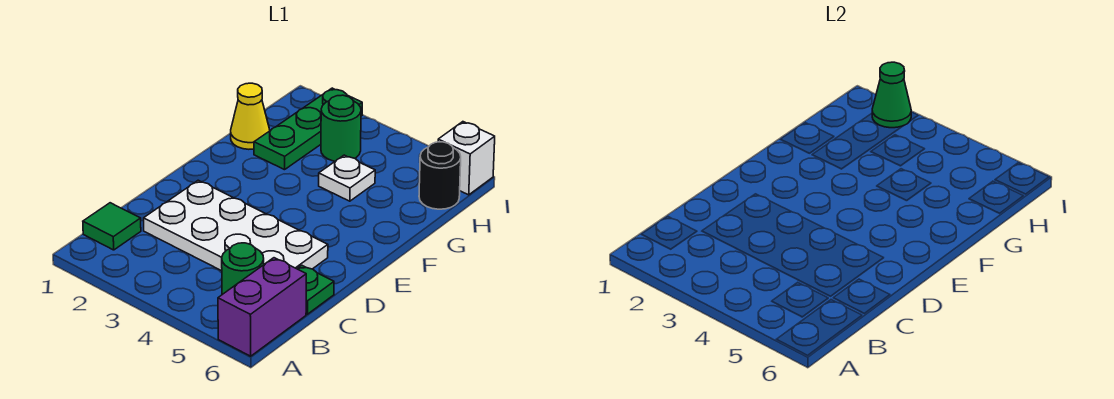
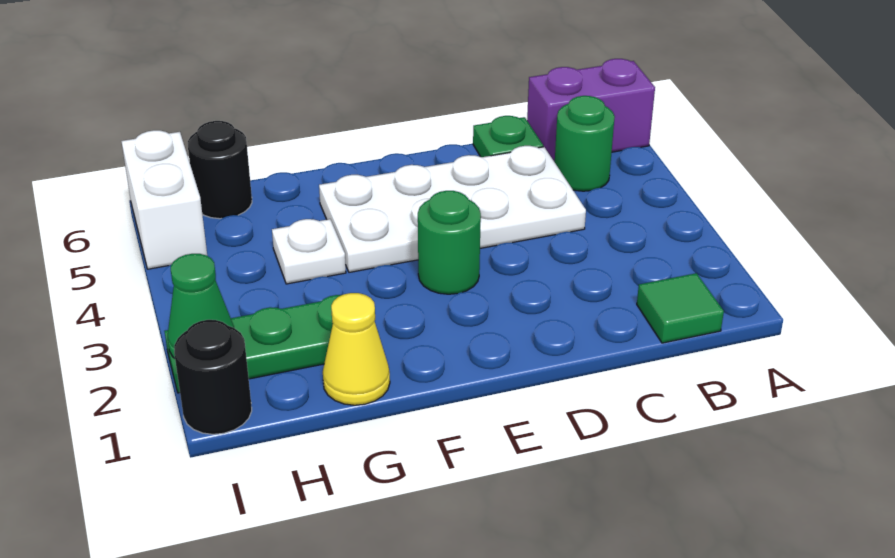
white plate C2:D5 level 1 -> white plate C4:F5 level 1
green round brick H3 level 1 -> green round brick E3 level 1
none -> black round brick I1 level 1
white brick I6 level 1 -> white brick I5:I6 level 1

